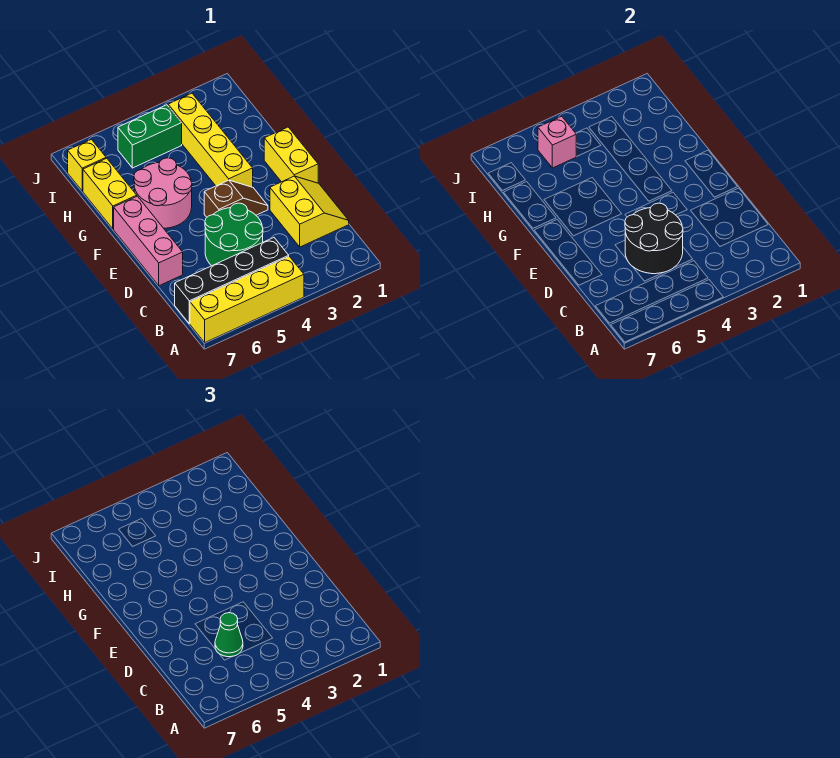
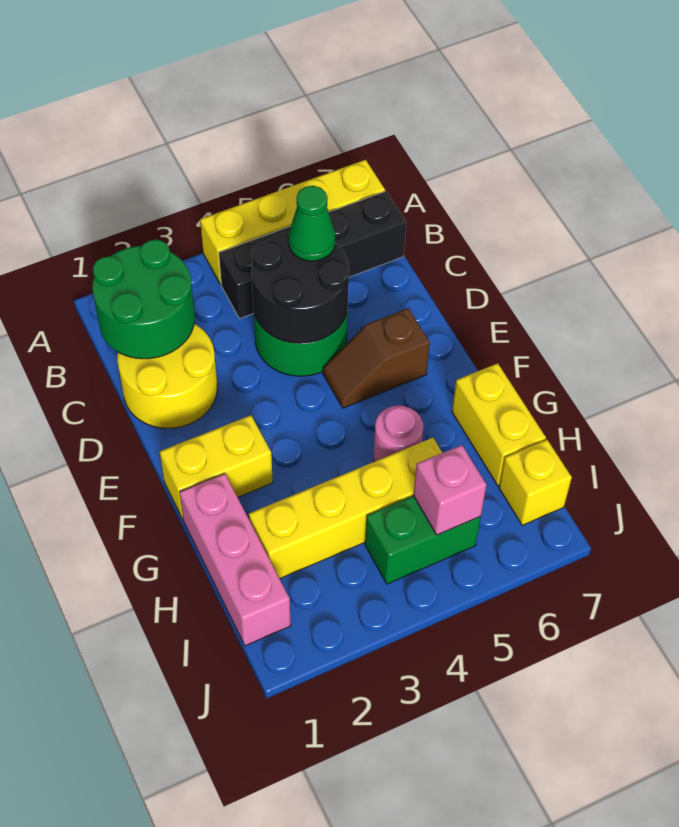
none -> green round brick B1:C2 level 2
yellow slope C1:D2 level 1 top 2 -> yellow round brick C1:D2 level 1
pink brick D7:F7 level 1 -> pink brick G1:I1 level 1
yellow brick E1:F1 level 1 -> yellow brick F1:F2 level 1
brown slope E3:E4 level 1 top 4 -> brown slope E5:E6 level 1 top 6
yellow brick F3:I3 level 1 -> yellow brick H2:H5 level 1
pink round brick F5:G6 level 1 -> pink round brick G5 level 1

